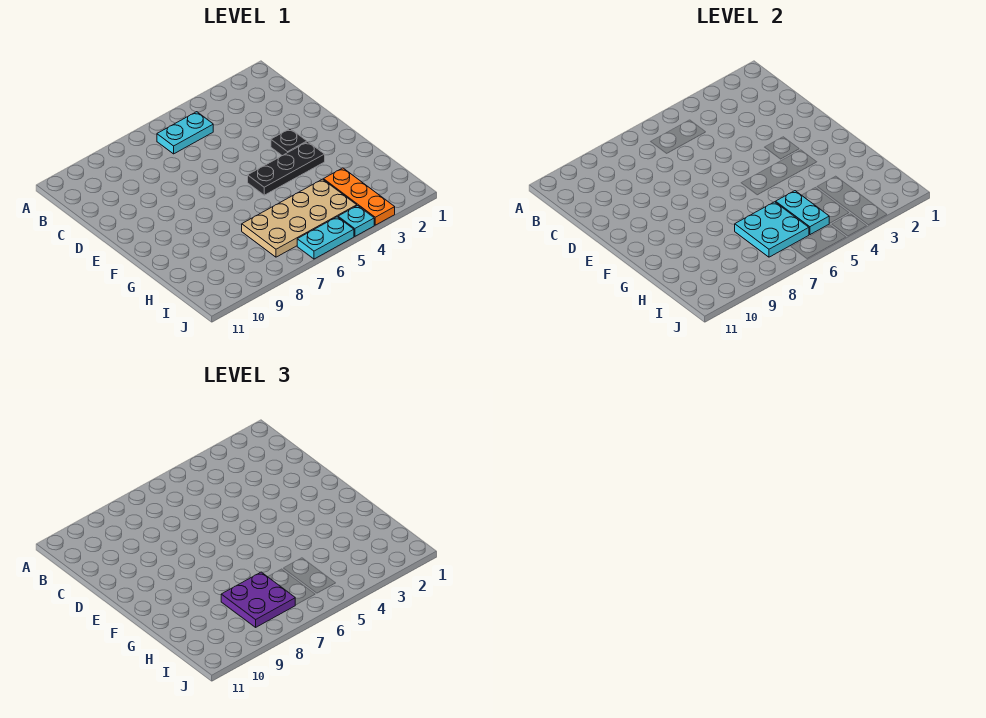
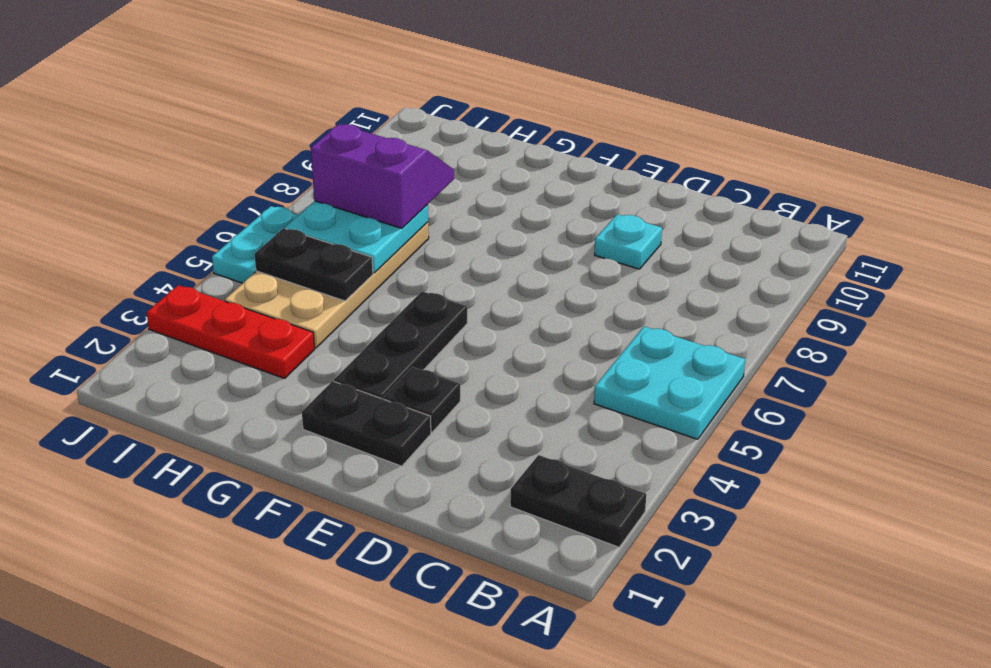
none -> black plate A2:B2 level 1
cyan plate B5:B6 level 1 -> cyan plate A5:B6 level 1
none -> black plate E2:F2 level 1
orange plate H3:J3 level 1 -> red plate H3:J3 level 1
cyan plate H5:I5 level 2 -> black plate H5:I5 level 2
purple plate H7:I8 level 3 -> purple slope H7:I8 level 3 top 7
cyan plate J4 level 1 -> cyan plate D9 level 1

